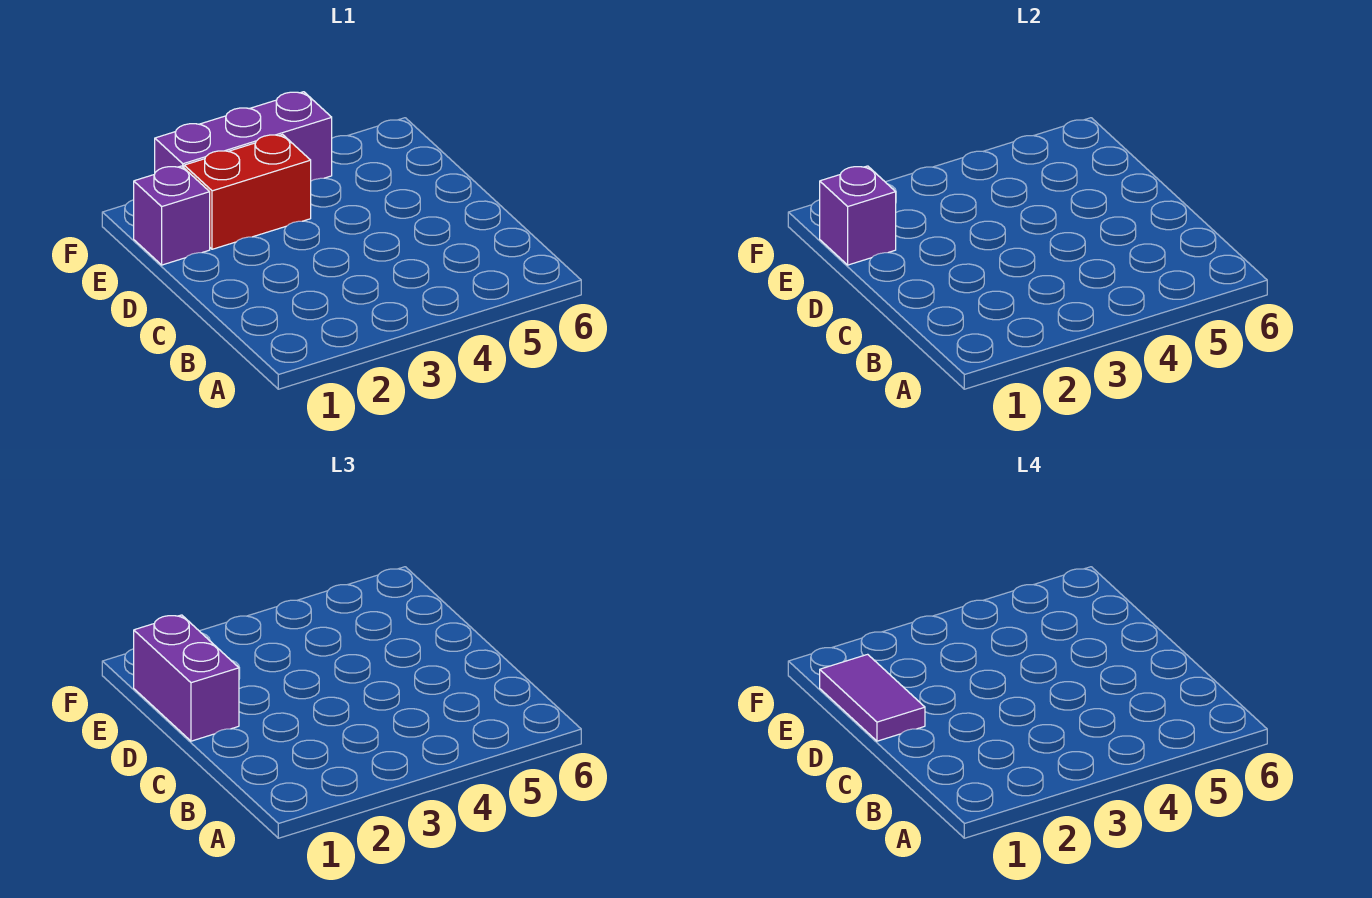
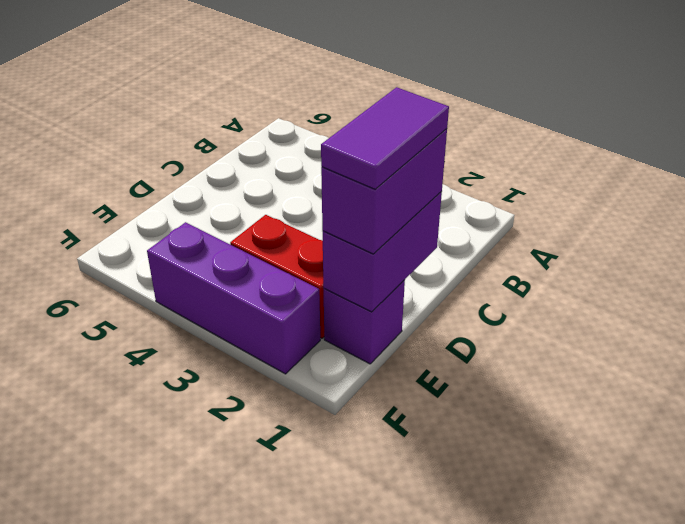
purple brick E1 level 2 -> purple brick D1:E1 level 2

